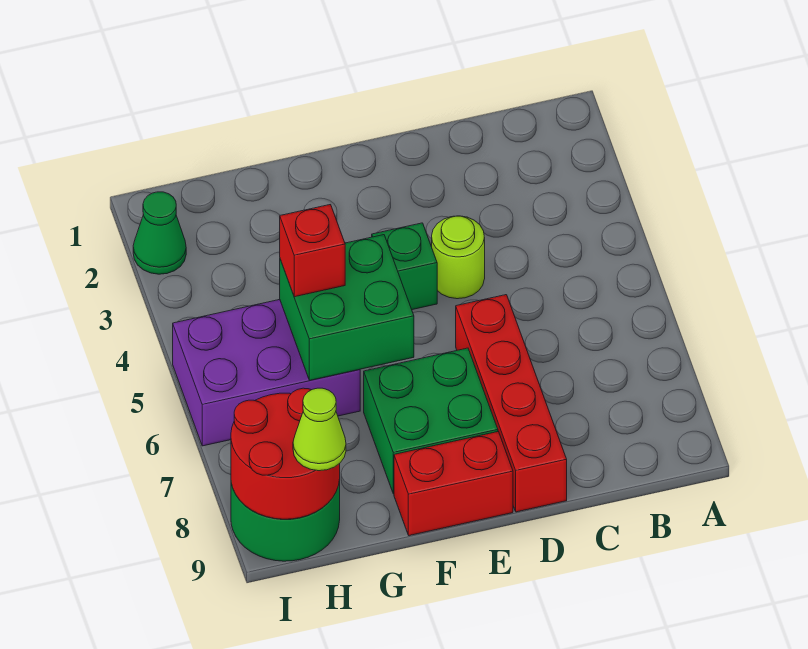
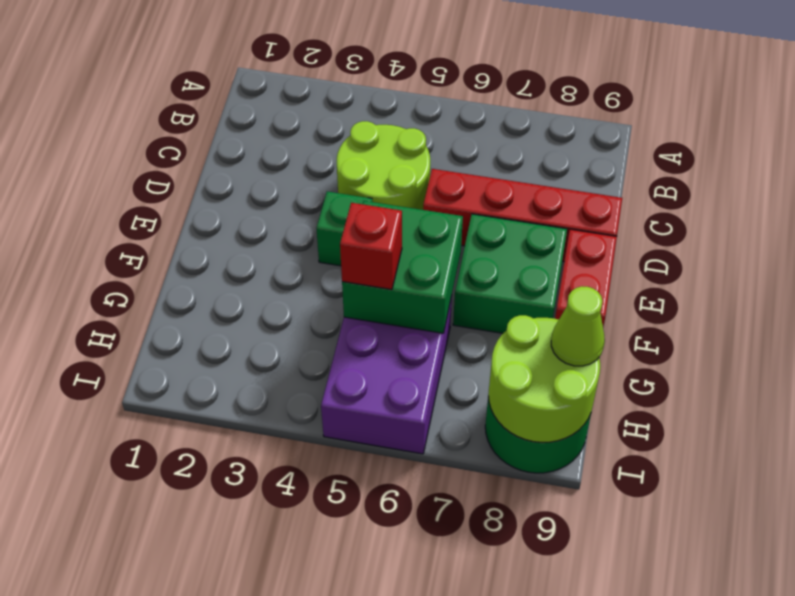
lime round brick D4 level 1 -> lime round brick C4:D5 level 1
red round brick H8:I9 level 2 -> lime round brick H8:I9 level 2
green cone I2 level 1 -> none

